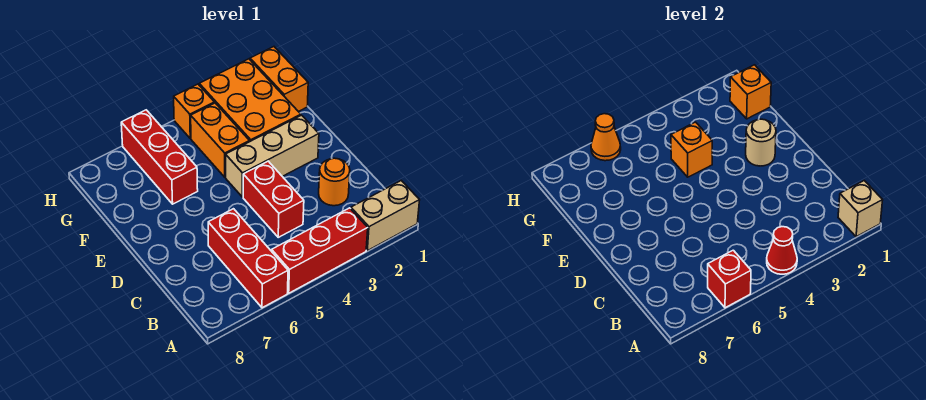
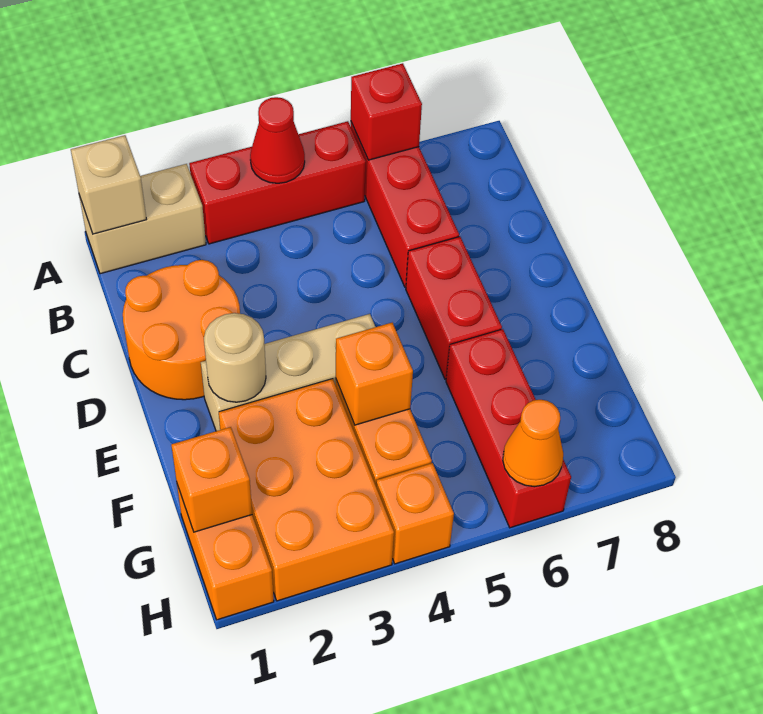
orange round brick C2 level 1 -> orange round brick C1:D2 level 1
red brick C4:D4 level 1 -> red brick D6:E6 level 1

